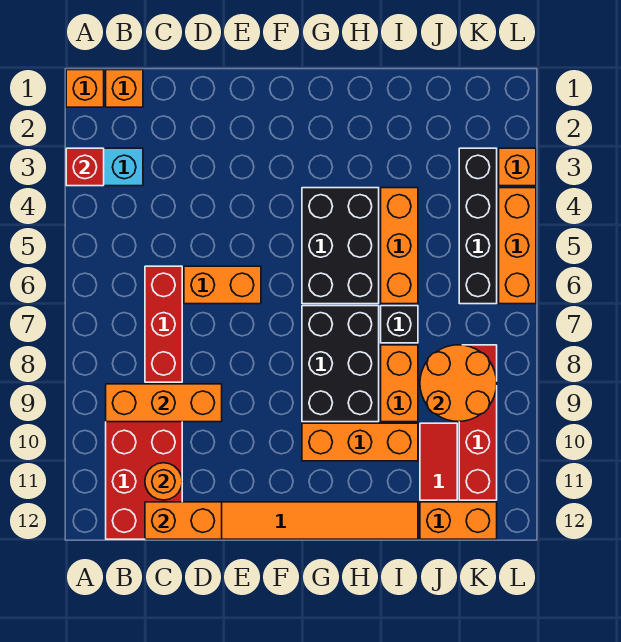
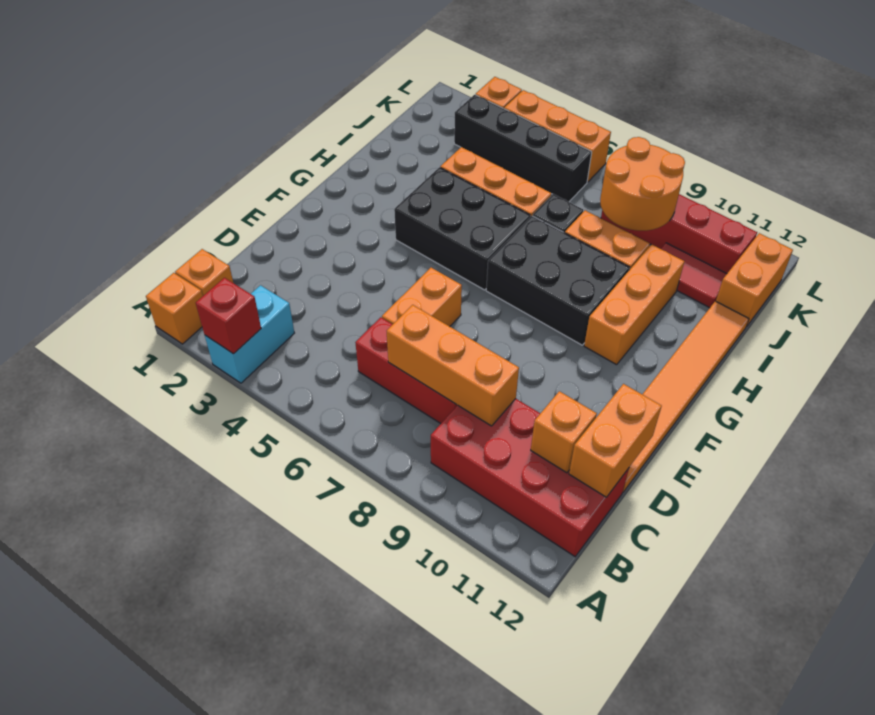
orange brick B9:D9 level 2 -> orange brick C7:C9 level 2
orange round brick C11 level 2 -> orange brick C11 level 2

